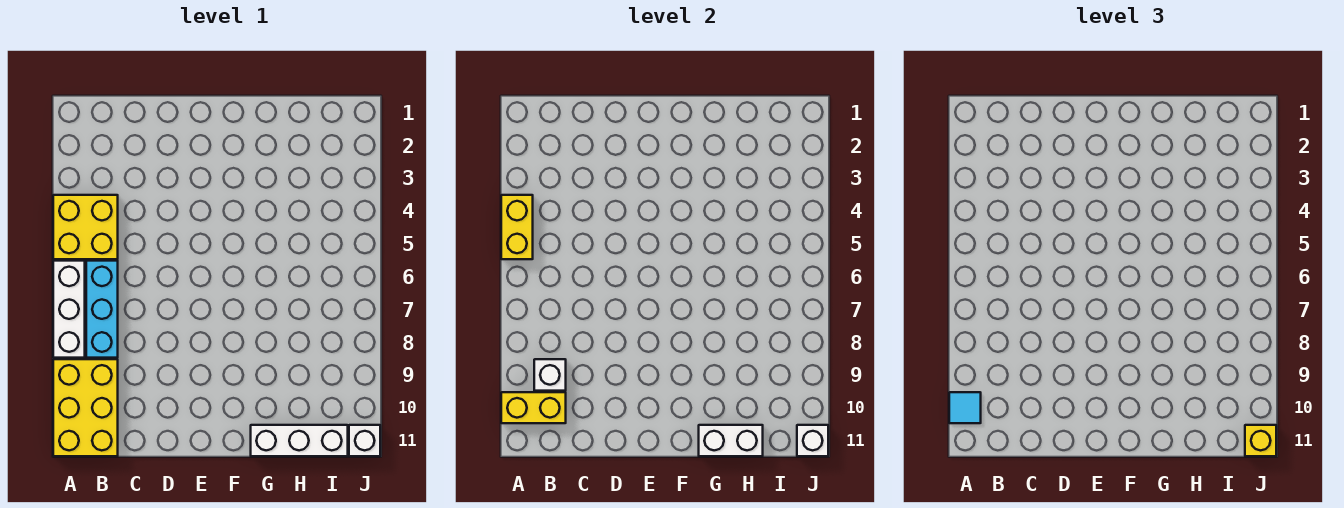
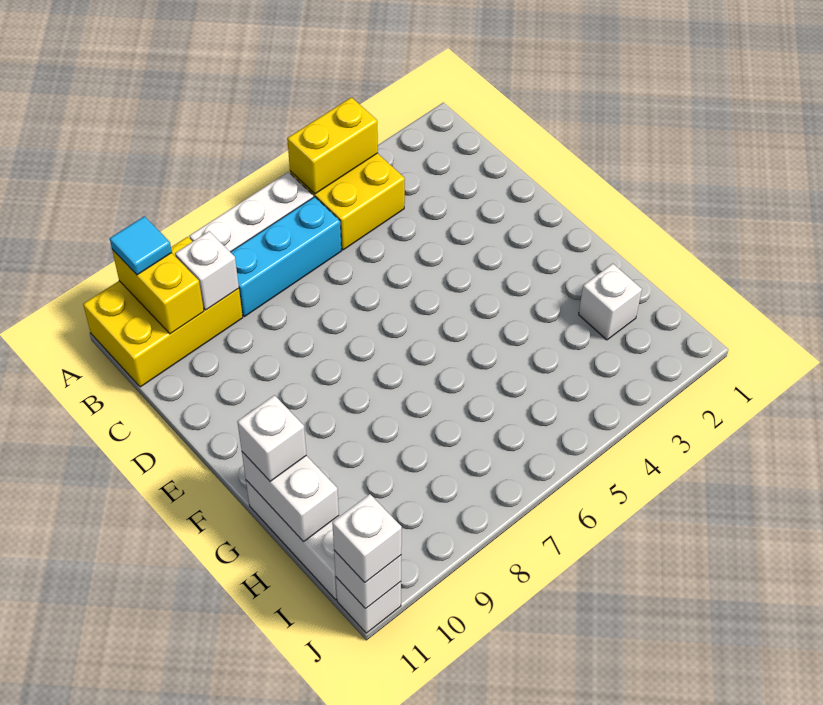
none -> white brick G11 level 3
none -> white brick H2 level 1
yellow brick J11 level 3 -> white brick J11 level 3

